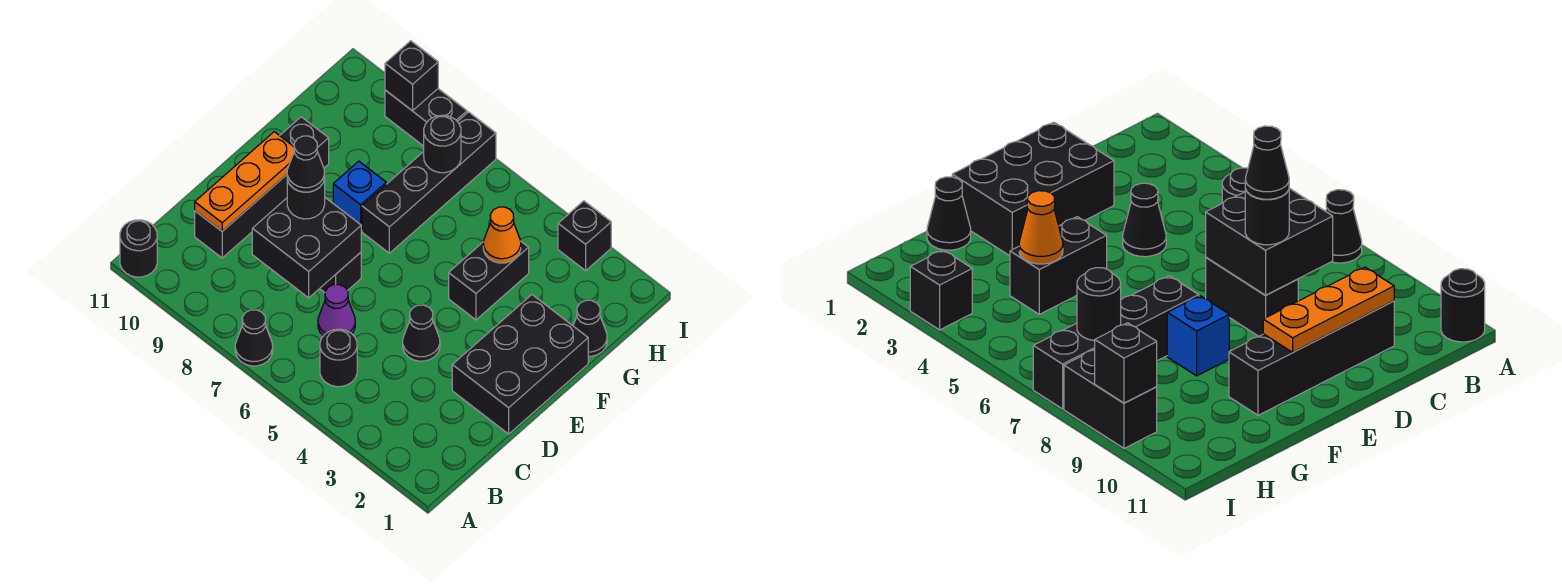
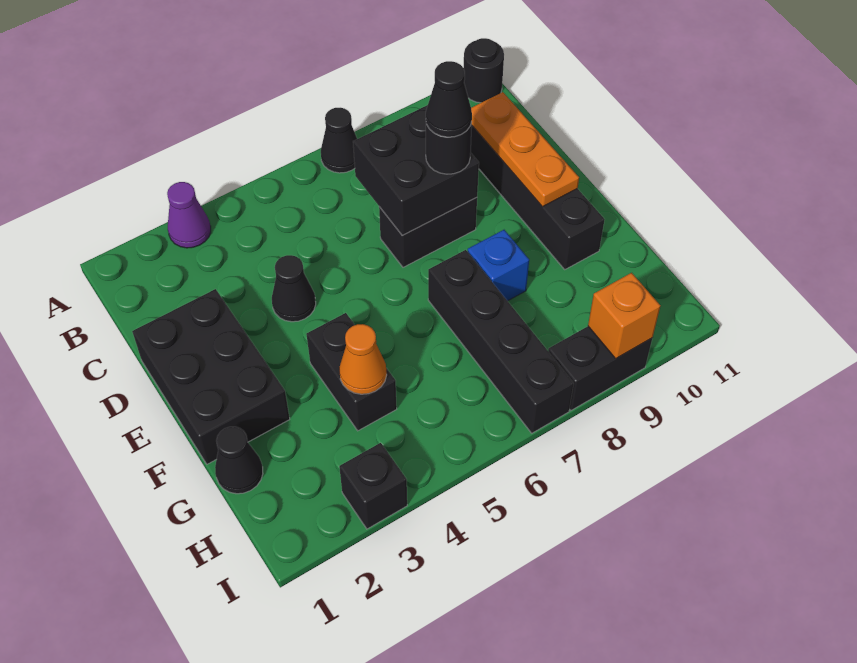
black round brick B5 level 1 -> none
purple cone C6 level 1 -> purple cone A3 level 1
black round brick H7 level 2 -> none
black brick I9 level 2 -> orange brick I9 level 2

